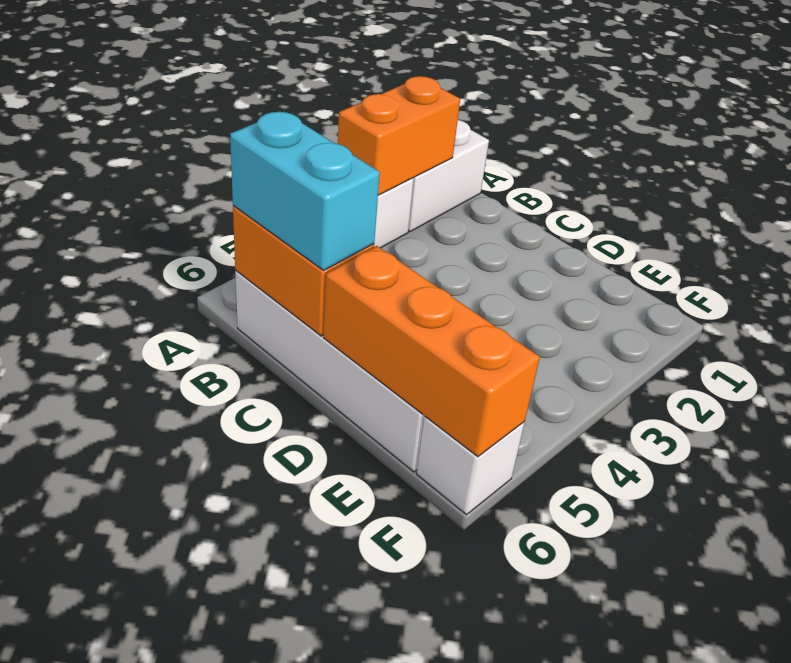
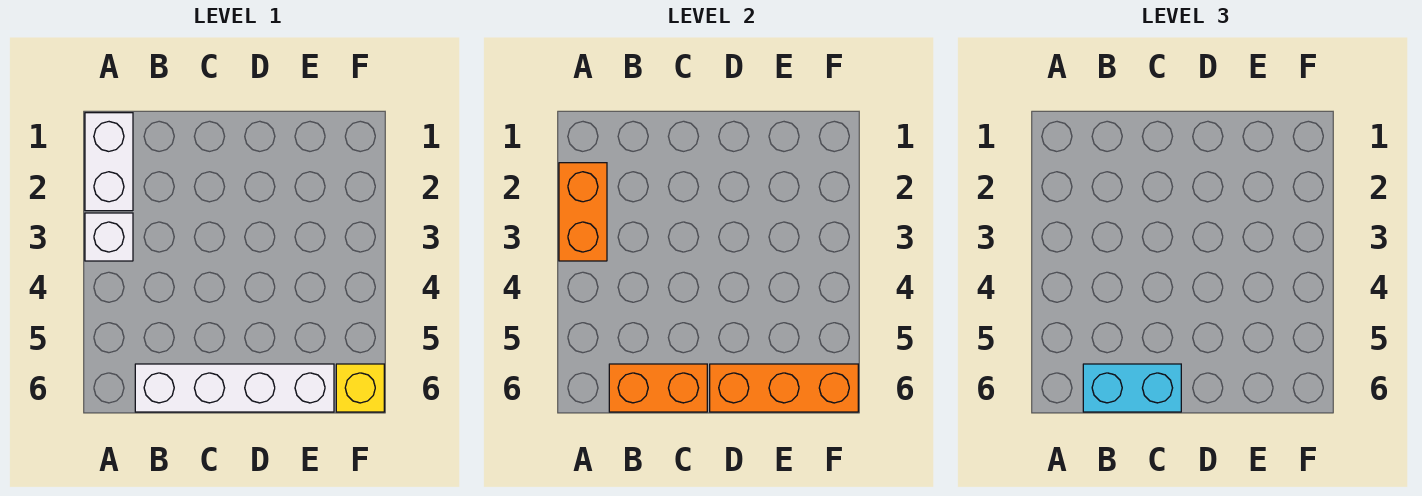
white brick F6 level 1 -> yellow brick F6 level 1

